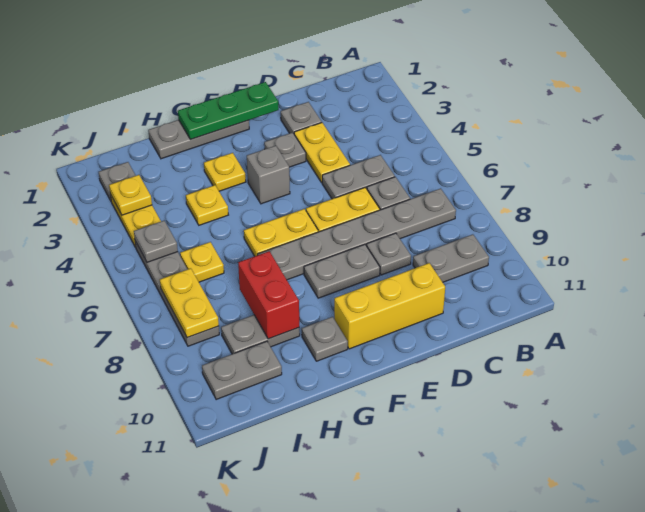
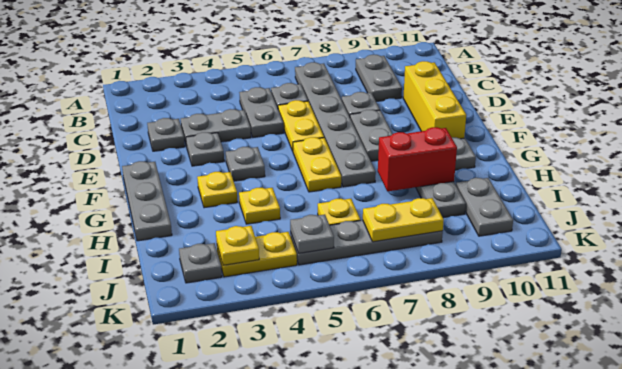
yellow plate D3:D4 level 1 -> grey plate D3:D4 level 1
green plate E1:G1 level 2 -> none
grey brick F4 level 1 -> grey plate F4 level 1

